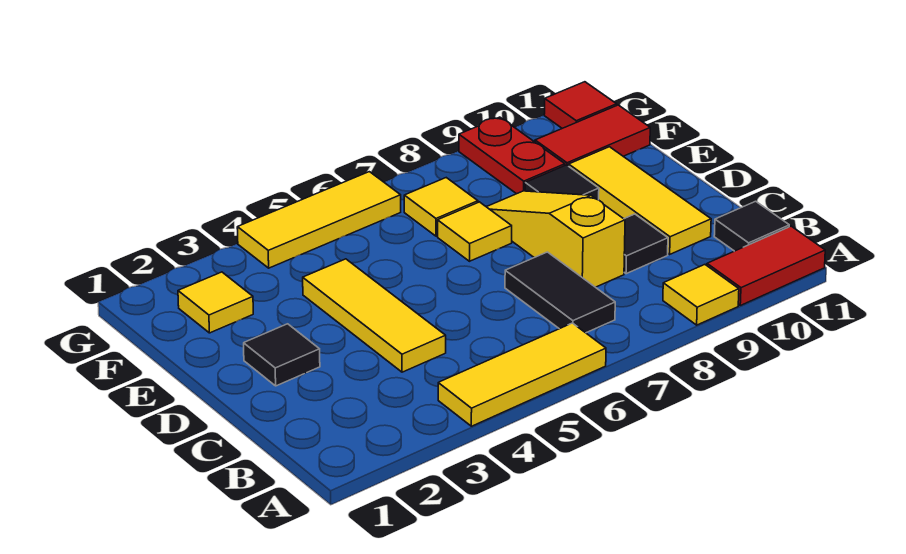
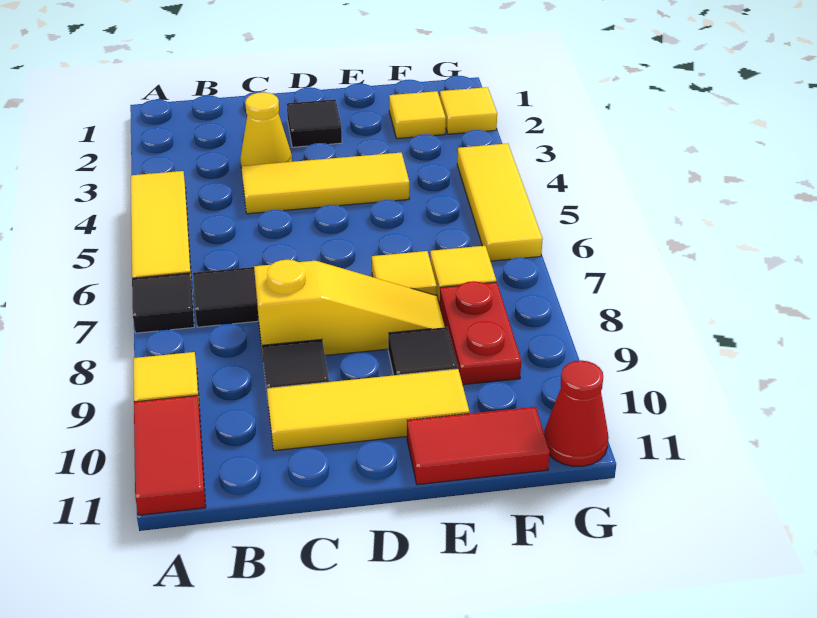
black tile B11 level 1 -> black tile A7 level 1
none -> yellow cone C3 level 1
red plate F9:G9 level 1 -> red plate F8:F9 level 1
red tile F10:F11 level 1 -> red tile E11:F11 level 1
none -> yellow tile G2 level 1
red tile G11 level 1 -> red cone G11 level 1

